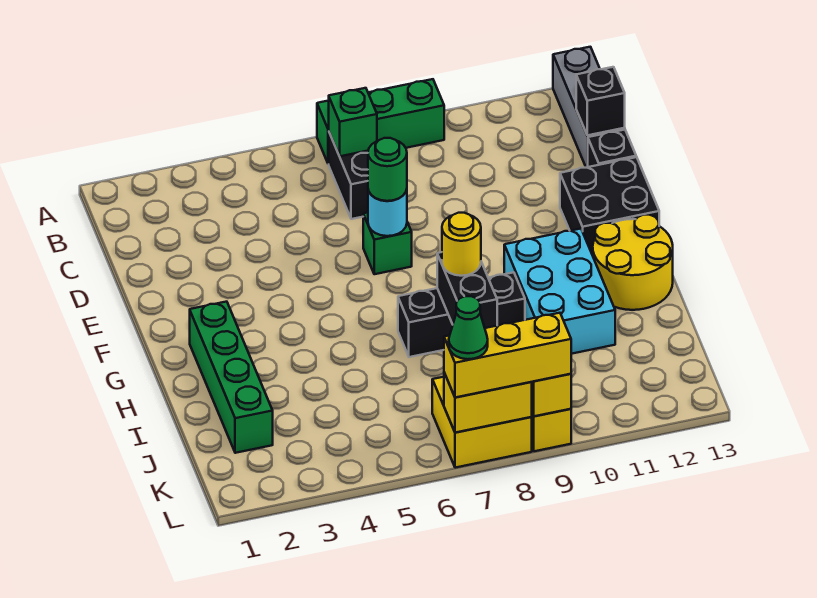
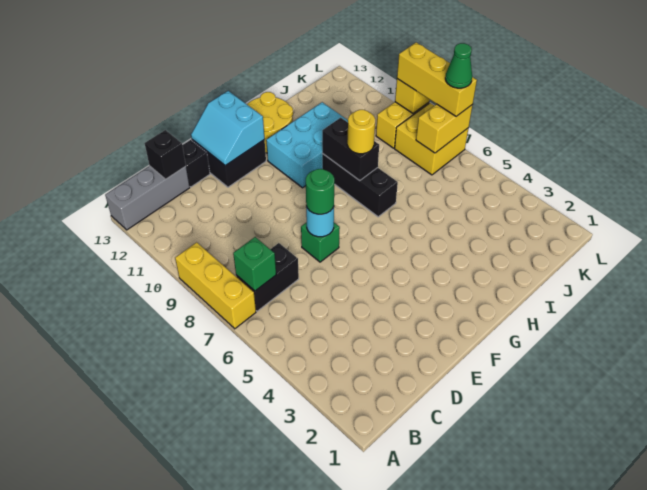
green brick A7:A9 level 1 -> yellow brick A7:A9 level 1
none -> cyan slope E12:F13 level 2 top F
green brick G2:J2 level 1 -> none
black brick H8:I8 level 2 -> black brick H8:H9 level 2
yellow brick L7:L8 level 2 -> yellow brick K7:L7 level 2

